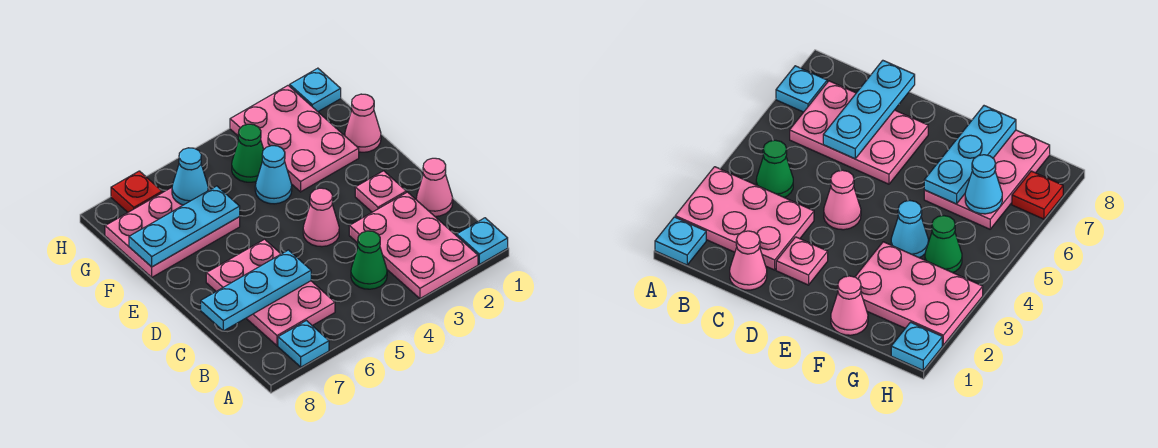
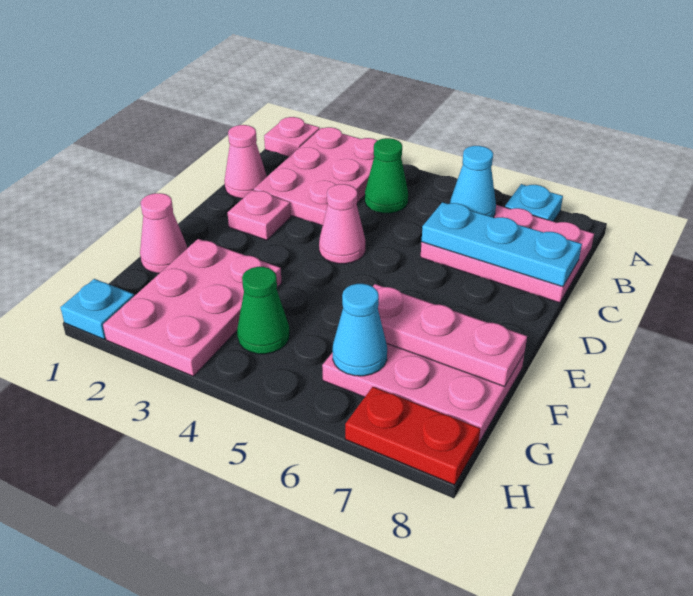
cyan plate A1 level 1 -> pink plate A1 level 1
pink plate B6:D7 level 1 -> pink plate B6:C8 level 1
cyan cone F4 level 1 -> cyan cone B6 level 2
cyan plate F6:F8 level 2 -> pink plate F6:F8 level 2
red plate H7 level 1 -> red plate H7:H8 level 1

